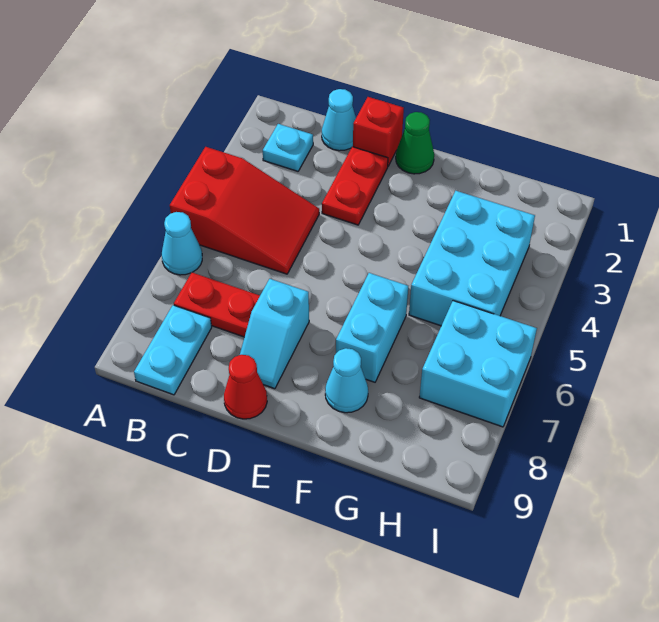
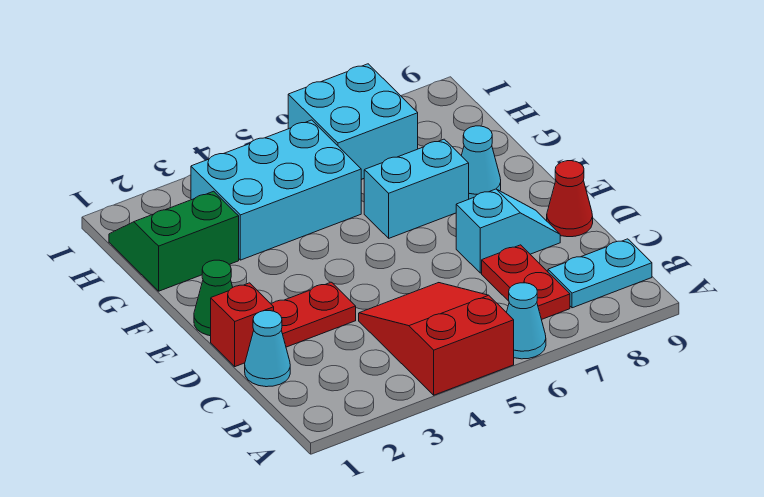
cyan plate B2 level 1 -> none
none -> green slope G1:H2 level 1 top G

